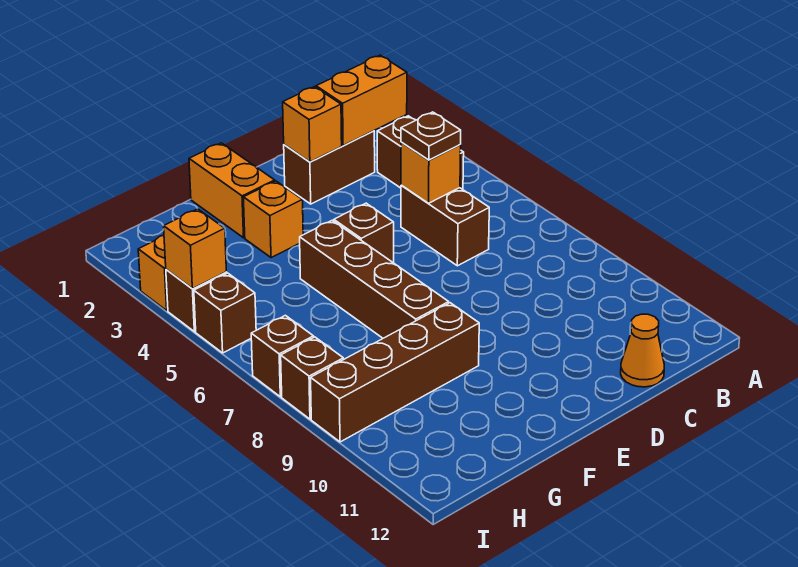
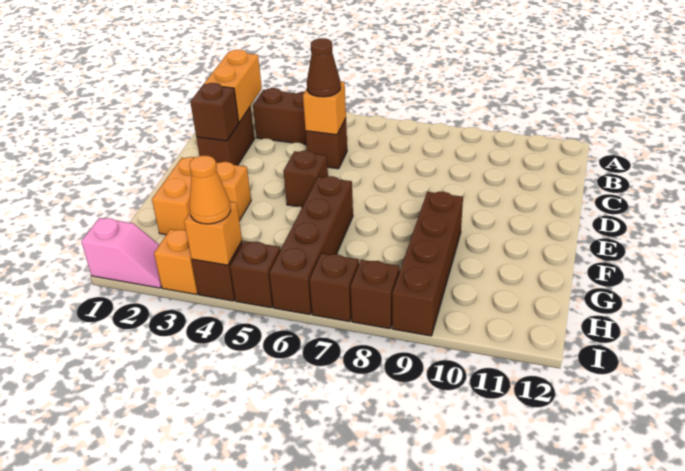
brown brick C5:C6 level 1 -> brown brick C5 level 1
brown plate C5 level 3 -> brown cone C5 level 3
orange cone C12 level 1 -> orange cone I4 level 3
orange brick D2 level 2 -> brown brick D2 level 2
orange brick F1:F2 level 1 -> orange brick F2:G2 level 1
brown brick F5:F8 level 1 -> brown brick F6:I6 level 1
none -> pink slope I1:I2 level 1 top 1

